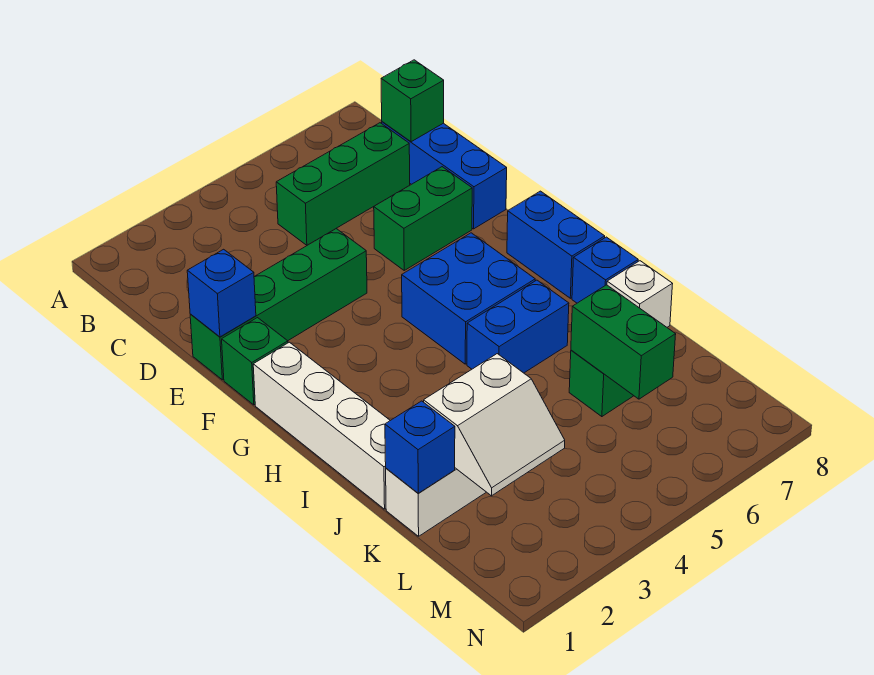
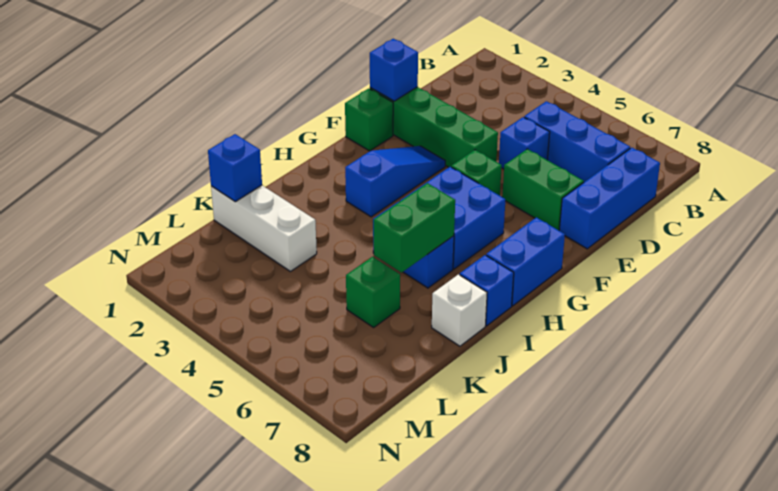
green brick C5:C7 level 1 -> blue brick C5:C7 level 1
green brick C8 level 2 -> green brick F5 level 1
none -> blue brick D5 level 1
none -> blue slope F3:H3 level 1 top H
white brick G1:J1 level 1 -> none
white slope K2:L3 level 2 top K -> none
green brick K6:L6 level 2 -> green brick I6:J6 level 2

